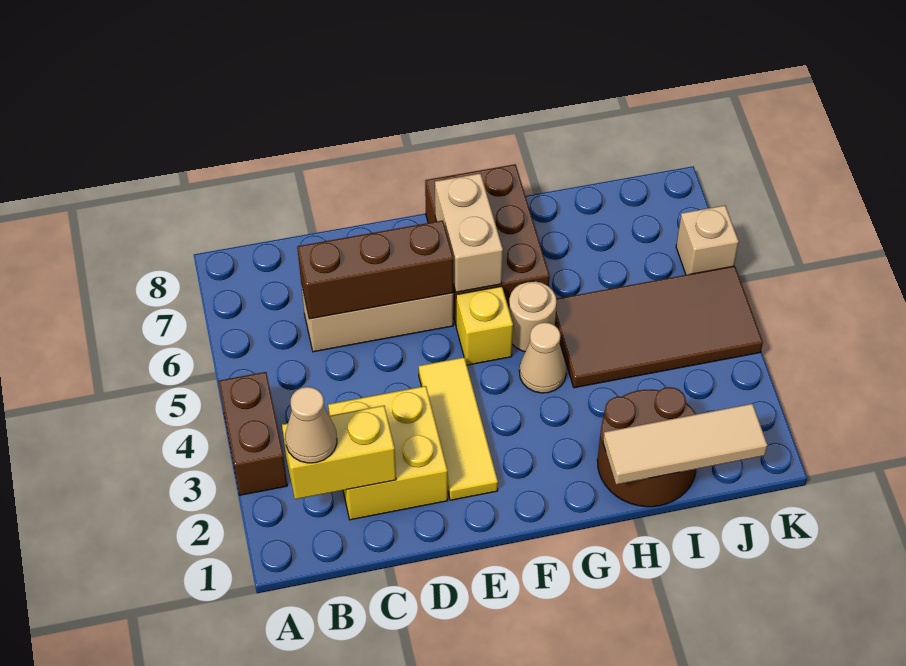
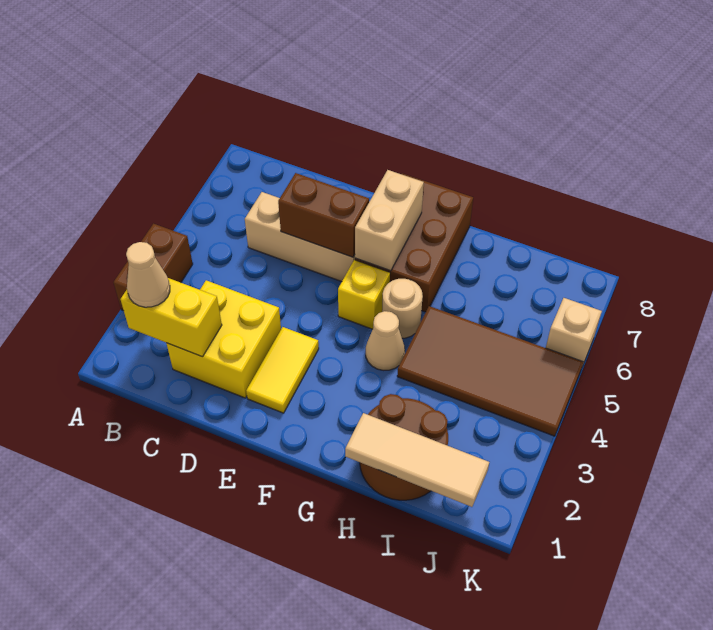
brown brick C6:E6 level 2 -> brown brick D6:E6 level 2
yellow tile E2:E4 level 1 -> yellow tile E2:E3 level 1

